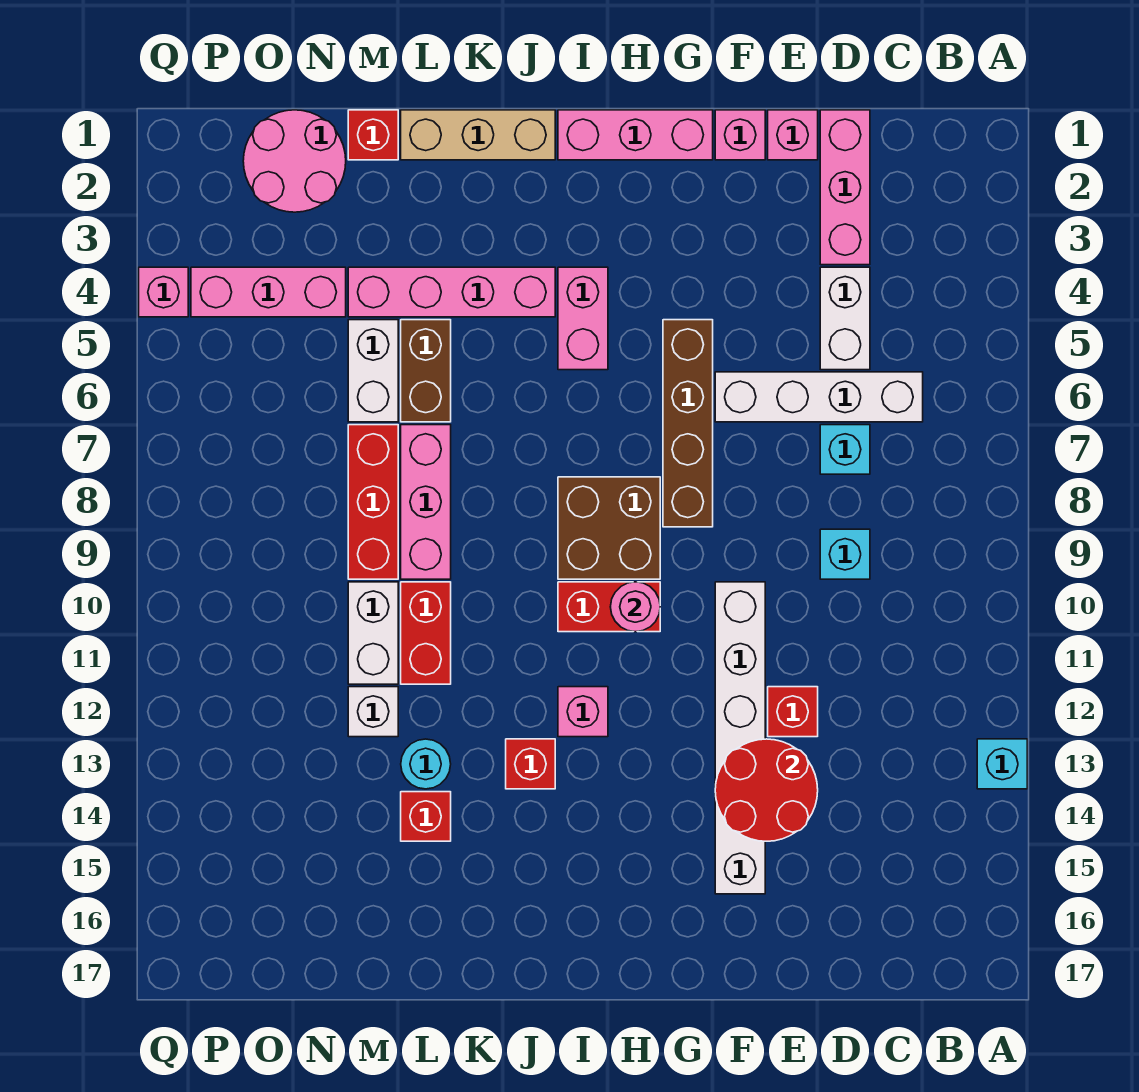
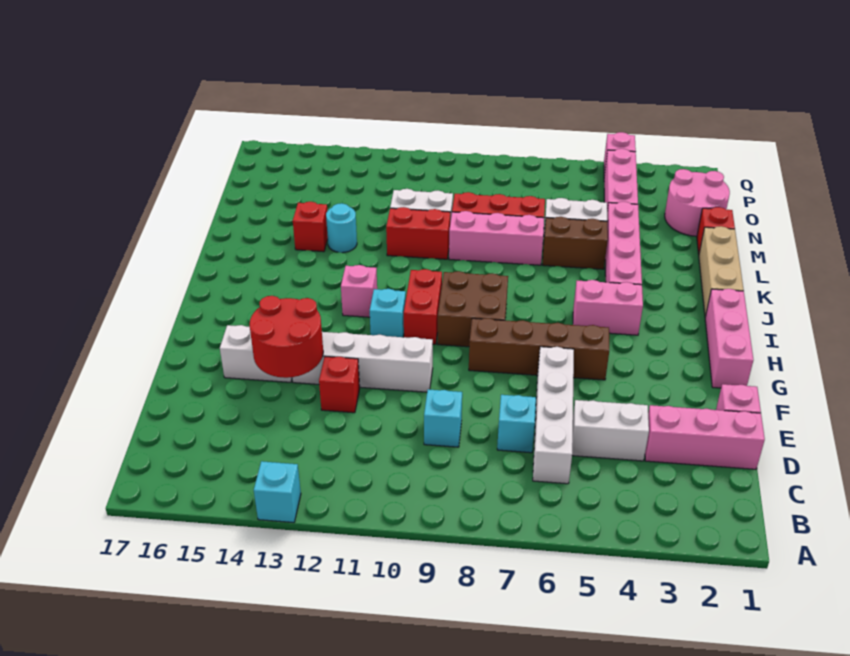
pink brick F1 level 1 -> none
pink round brick H10 level 2 -> none
none -> cyan brick H11 level 1
red brick J13 level 1 -> none
white brick M12 level 1 -> none

